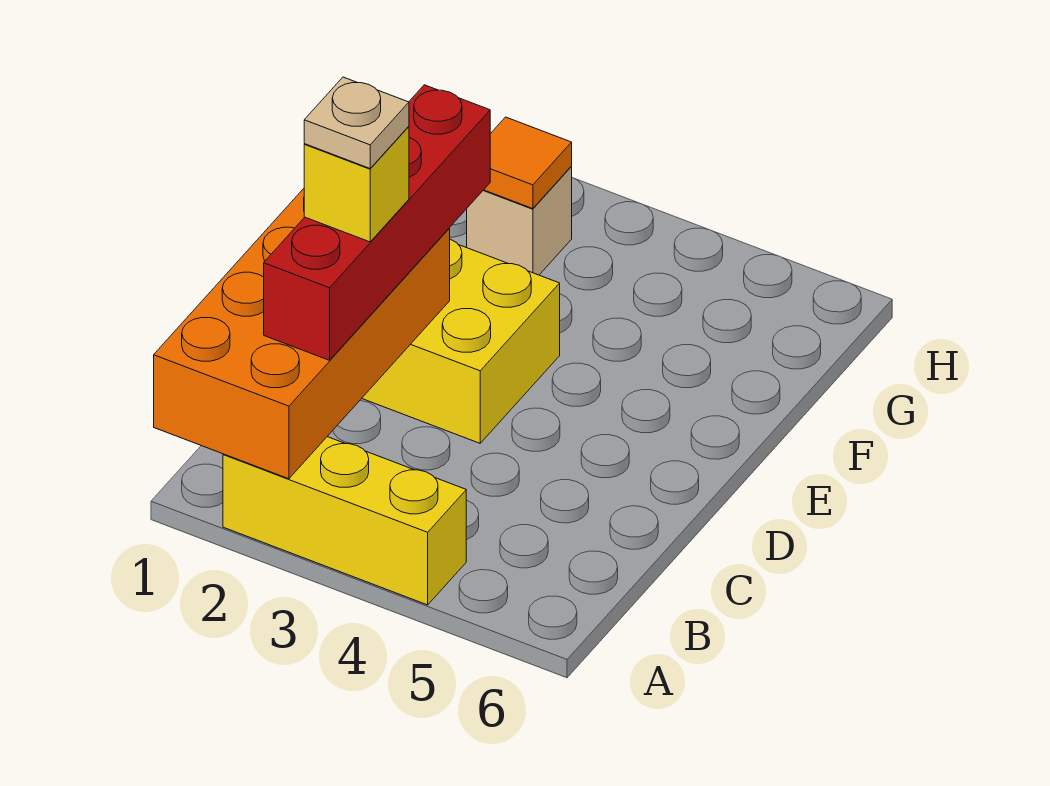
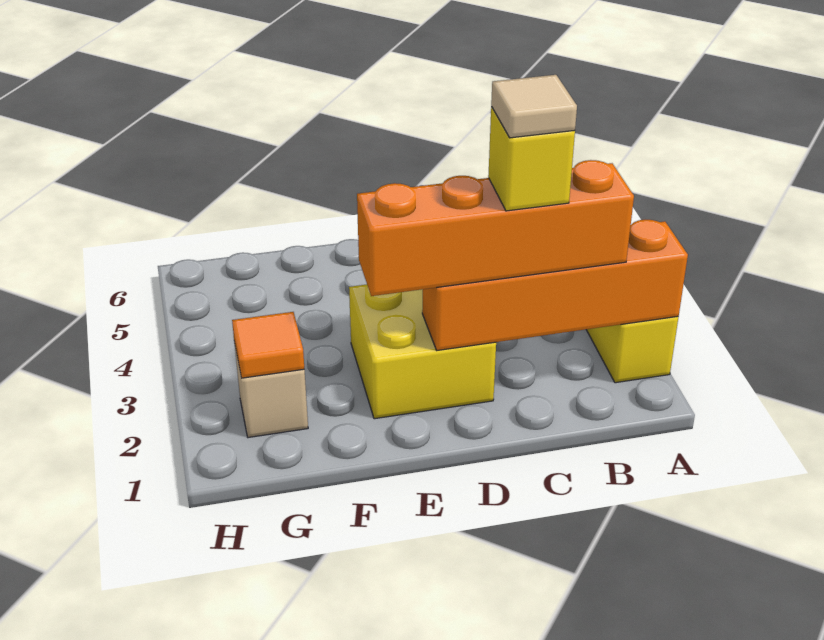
orange brick A1:D2 level 2 -> orange brick A2:D2 level 2
red brick B2:E2 level 3 -> orange brick B2:E2 level 3
tan plate C2 level 5 -> tan tile C2 level 5

